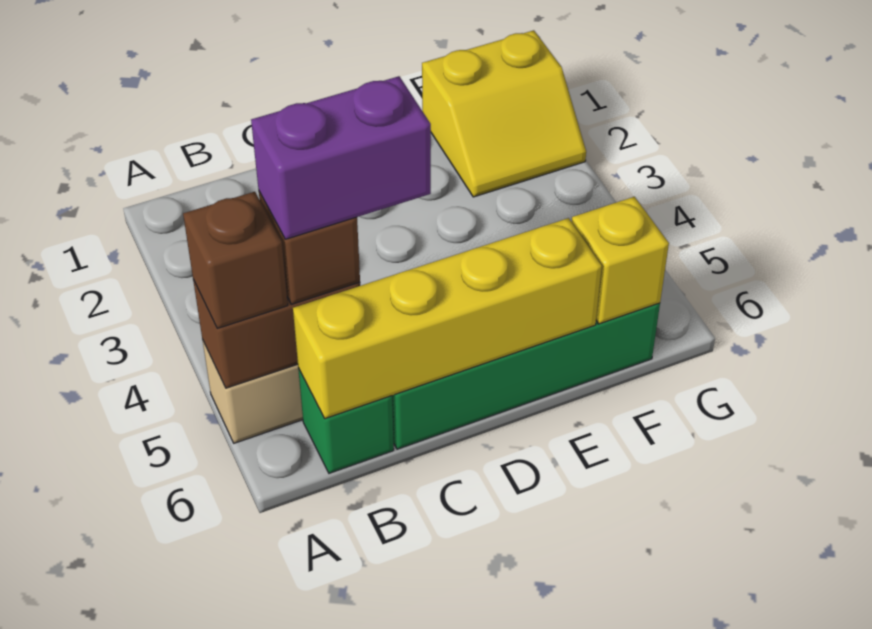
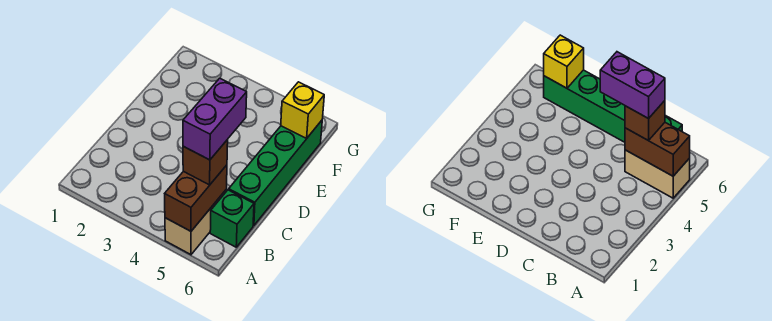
brown brick A5 level 3 -> none
yellow brick B6:E6 level 2 -> none
yellow slope F1:G2 level 1 top 1 -> none

